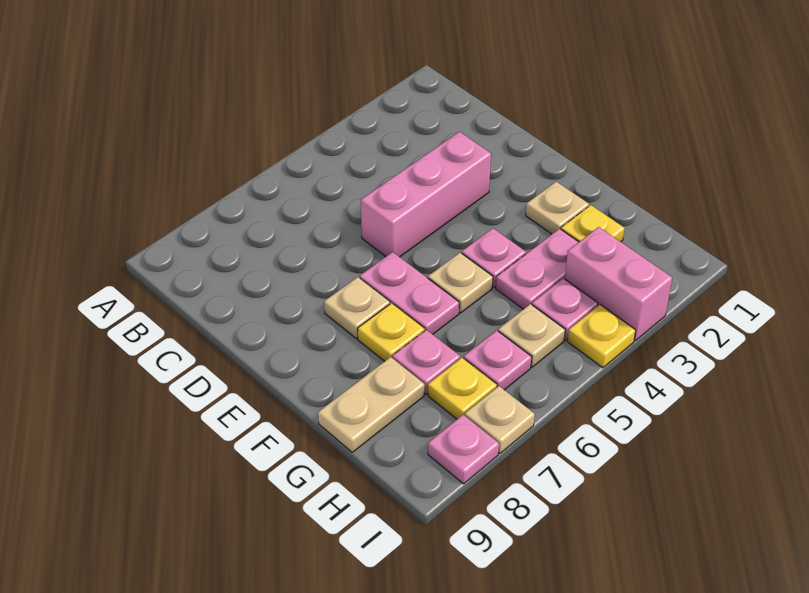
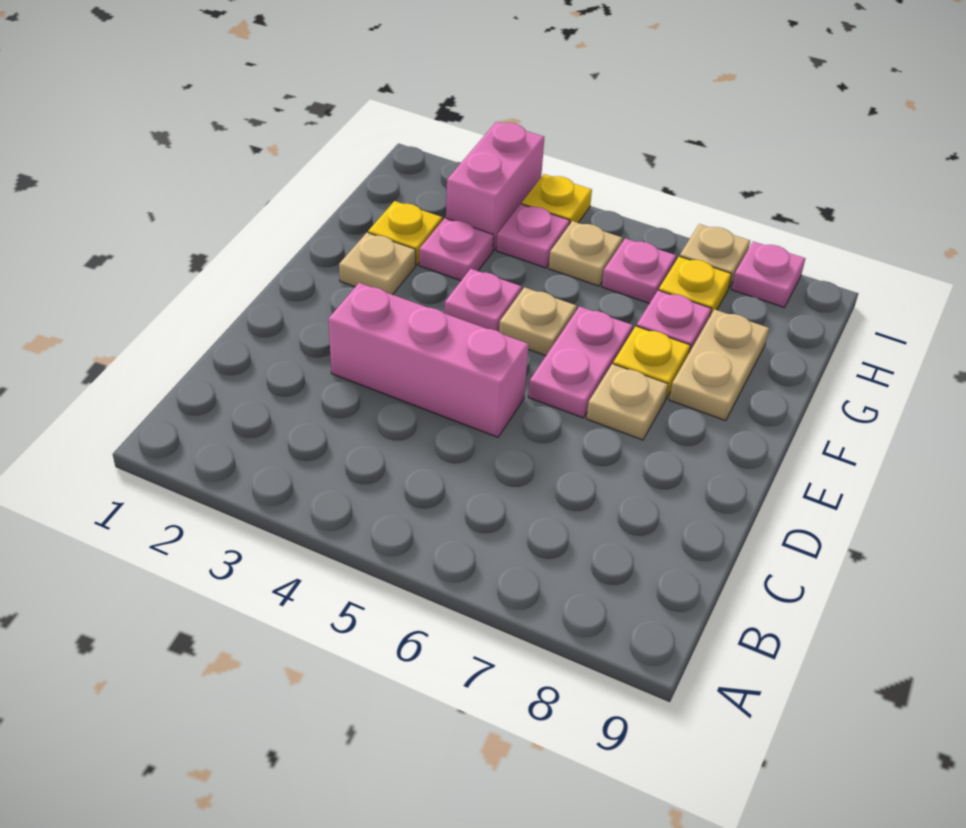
pink plate G3:G4 level 1 -> pink plate G3 level 1
tan plate G8:G9 level 1 -> tan plate F8:G8 level 1

